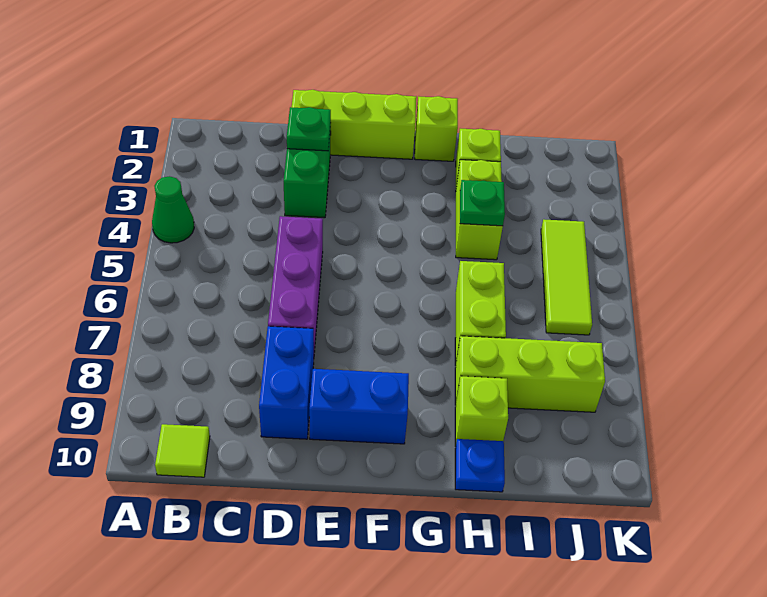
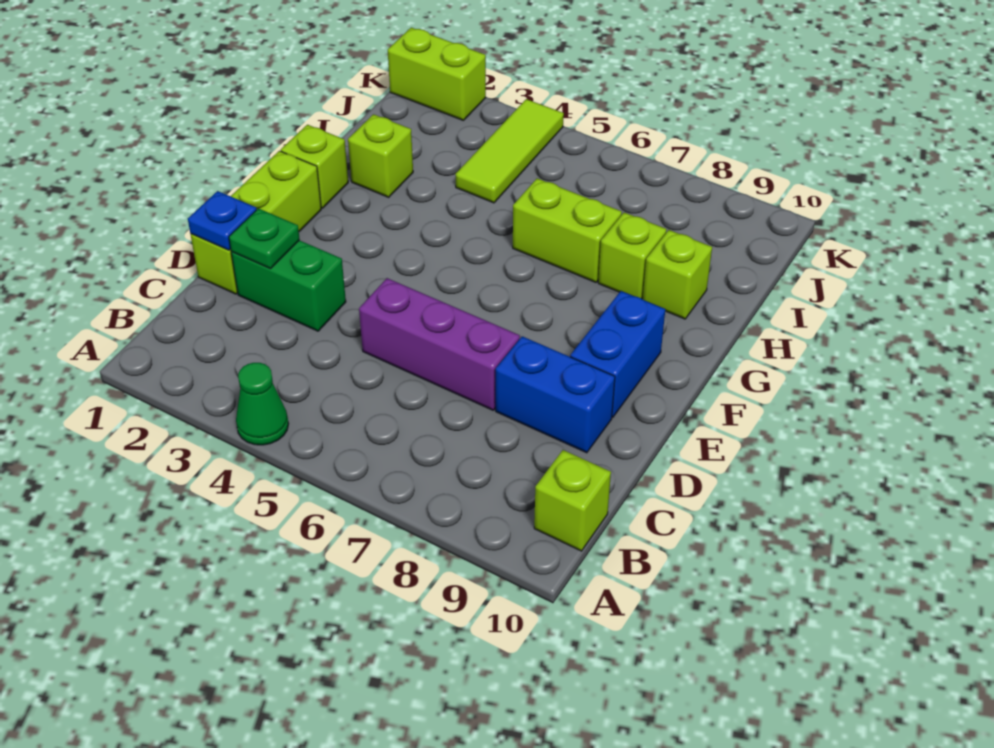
lime tile B10 level 1 -> lime brick B10 level 1
lime brick H3:H4 level 1 -> lime brick K1:K2 level 1
green plate H4 level 2 -> none
lime brick H8:J8 level 1 -> lime brick H8 level 1
blue plate H10 level 1 -> blue plate D1 level 2
lime tile J4:J6 level 1 -> lime tile I4:K4 level 1

